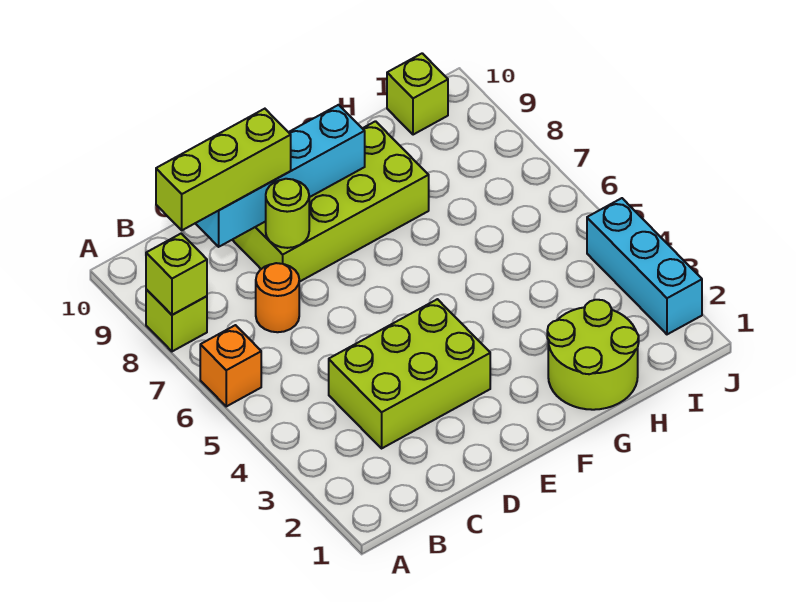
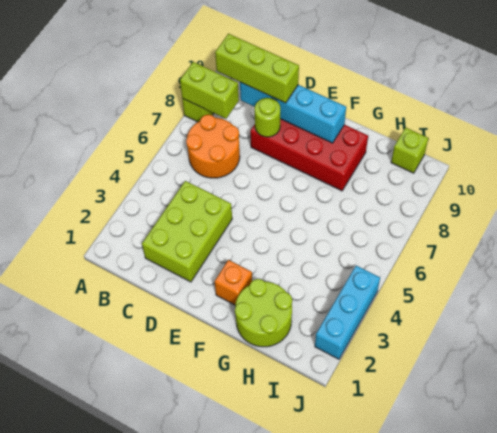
orange brick A6 level 1 -> orange brick F2 level 1
lime brick A8 level 2 -> lime brick A8:B8 level 2
lime brick C3:E4 level 1 -> lime brick C2:D4 level 1
orange round brick C7 level 1 -> orange round brick B6:C7 level 1
lime brick D8:G9 level 1 -> red brick D8:G9 level 1

